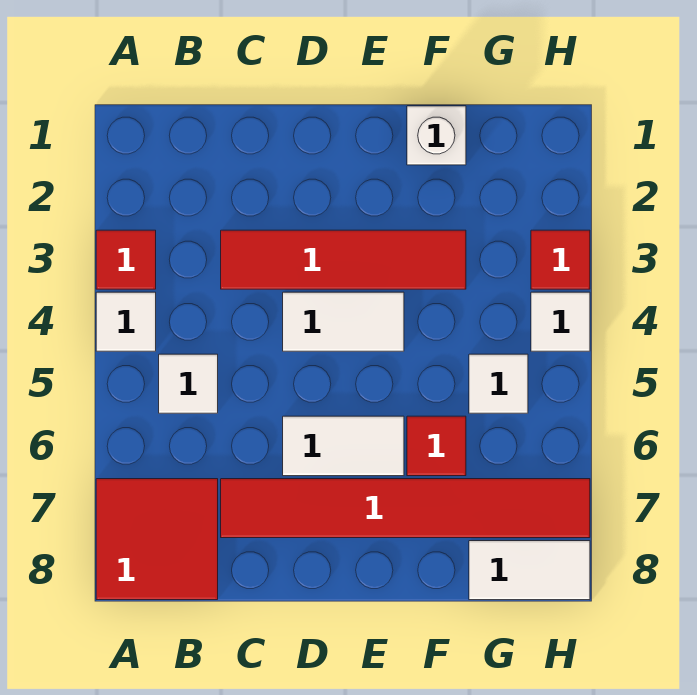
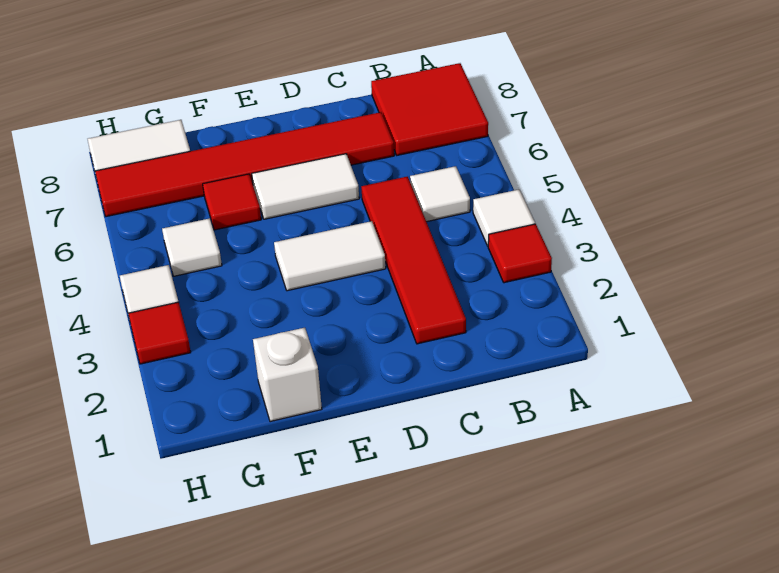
red tile C3:F3 level 1 -> red tile C2:C5 level 1

